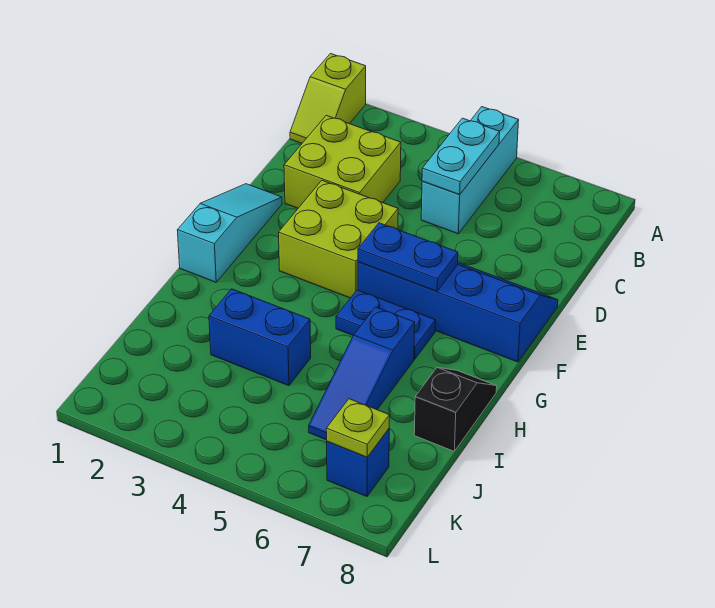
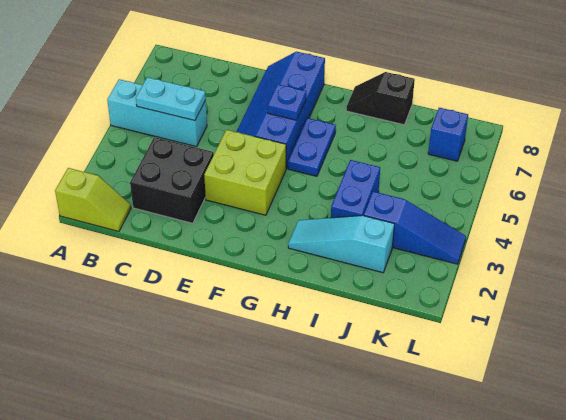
lime brick C2:D3 level 1 -> black brick C2:D3 level 1
cyan slope E1:G1 level 1 top G -> cyan slope H2:J2 level 1 top J
blue plate F5:F6 level 2 -> blue plate F6 level 2
blue slope H6:J6 level 1 top H -> blue slope J3:L3 level 1 top J
lime plate K7 level 2 -> none

